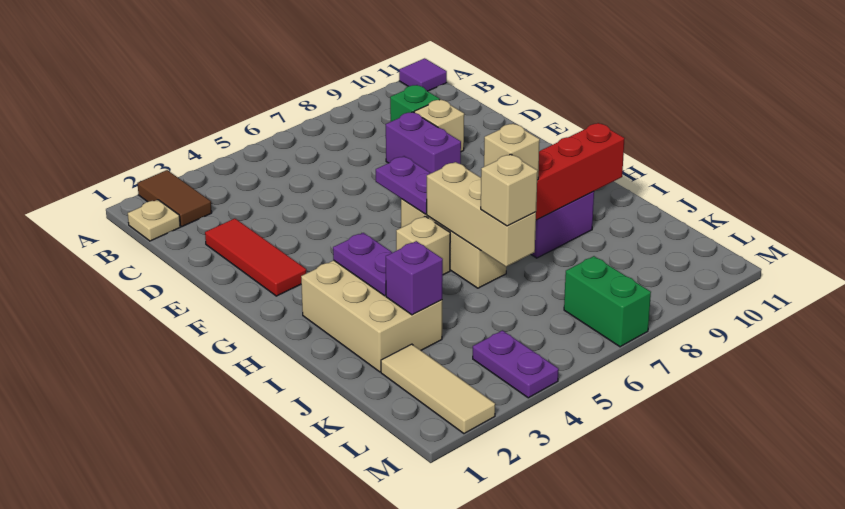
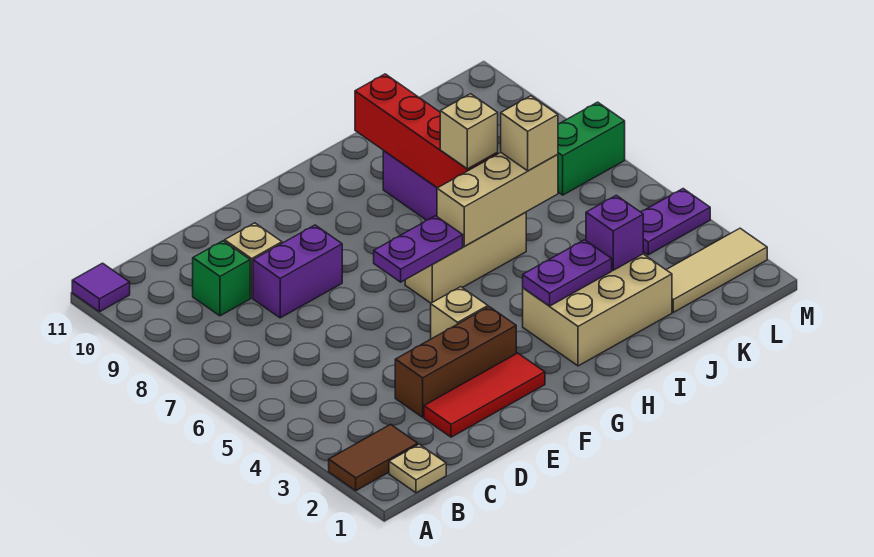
none -> brown brick D3:F3 level 1
tan brick H5 level 1 -> tan brick F4 level 1

